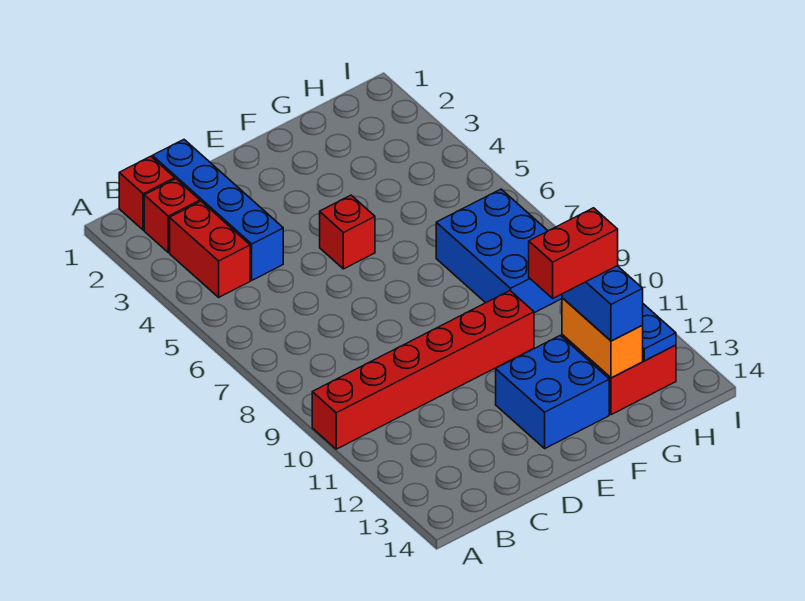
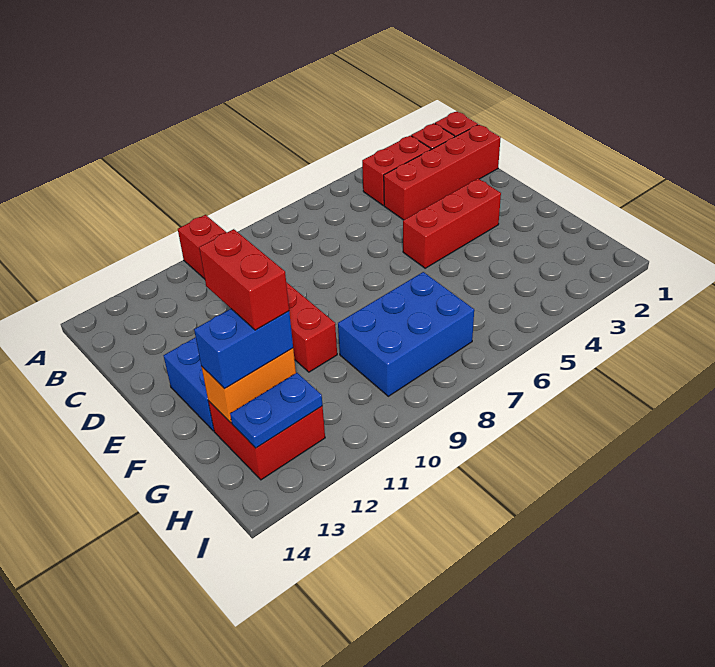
blue brick C1:C4 level 1 -> red brick C1:C4 level 1
red brick E5 level 1 -> red brick E3:E5 level 1

